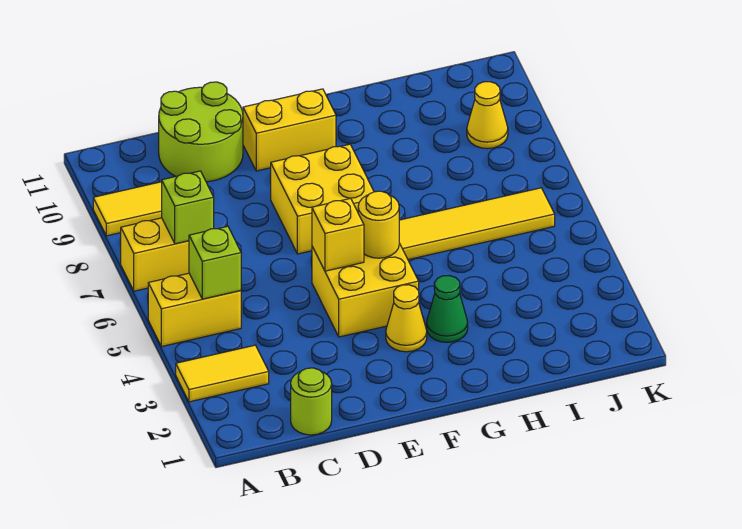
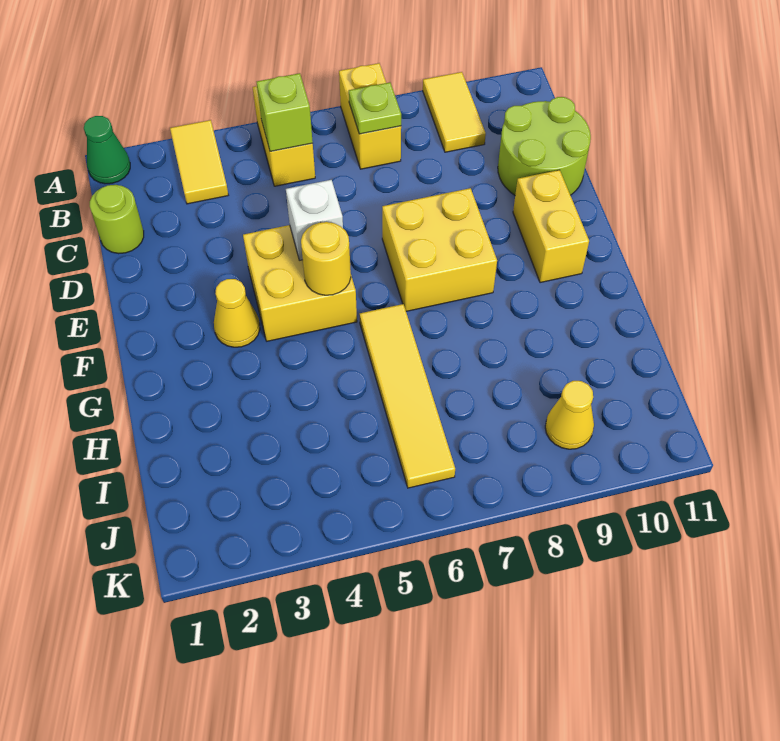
lime brick B7 level 2 -> lime plate B7 level 2
yellow brick E5 level 2 -> white brick E5 level 2
green cone G3 level 1 -> green cone A1 level 1

